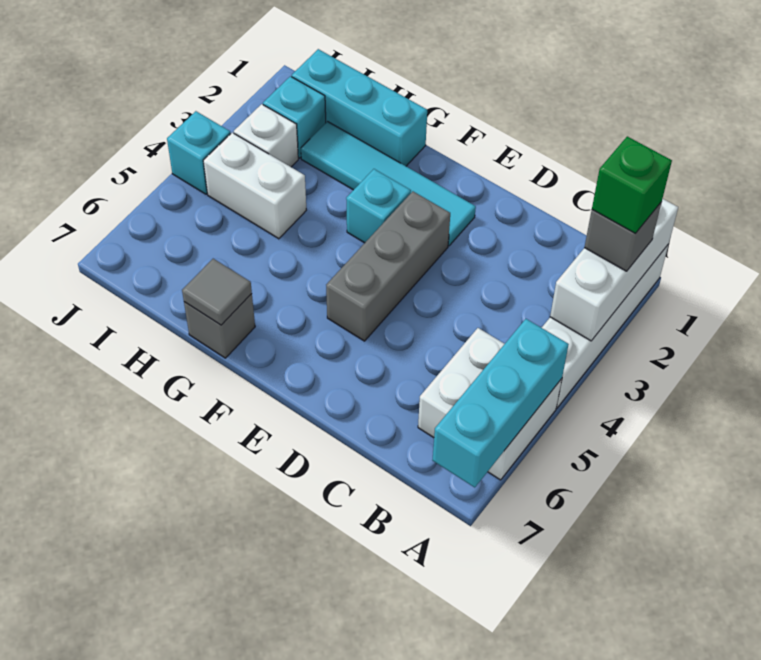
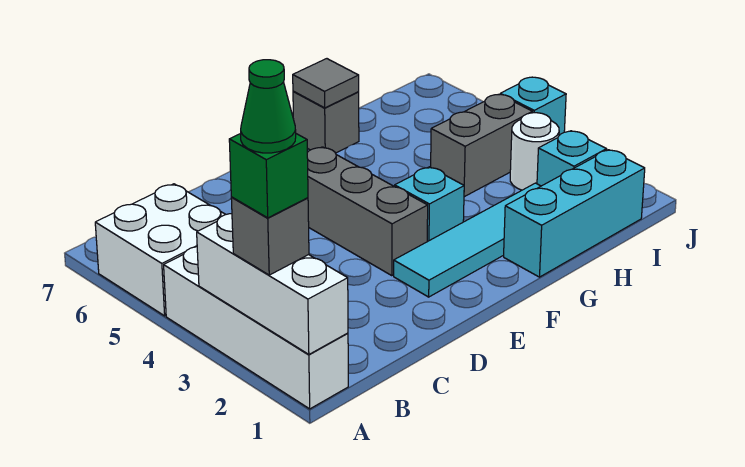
none -> green cone A2 level 5
cyan brick A5:A7 level 2 -> none
white brick H4:I4 level 1 -> grey brick H4:I4 level 1
white brick I3 level 1 -> white round brick I3 level 1

